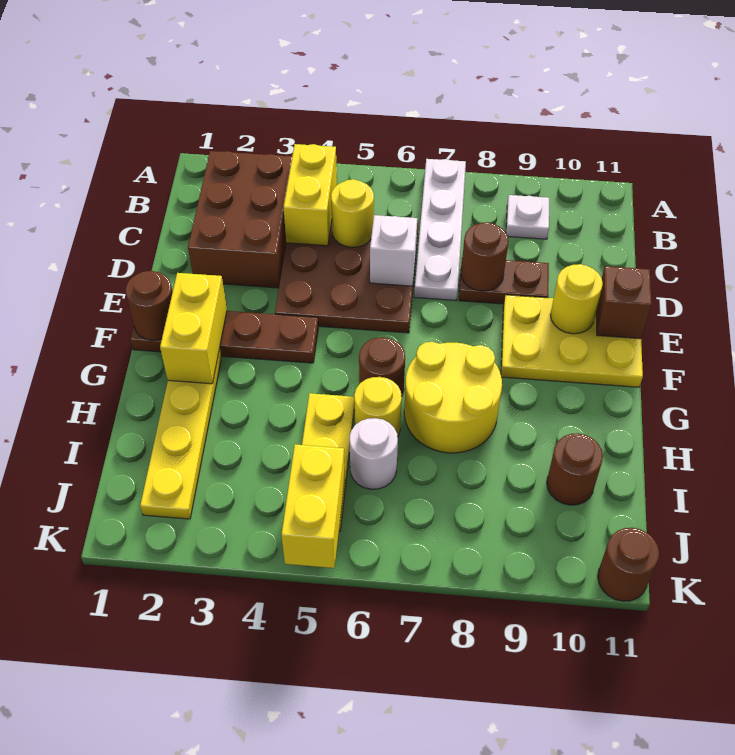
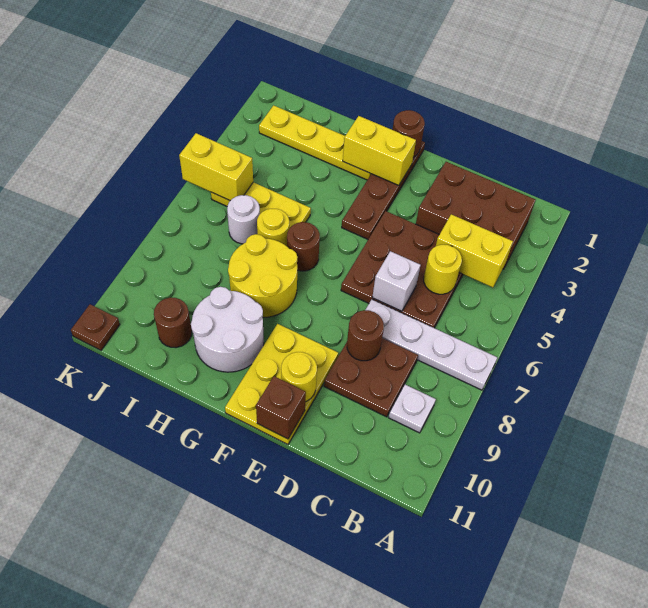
brown plate D8:D9 level 1 -> brown plate C8:D9 level 1
none -> white round brick G9:H10 level 1
brown round brick K11 level 1 -> brown plate K11 level 1

